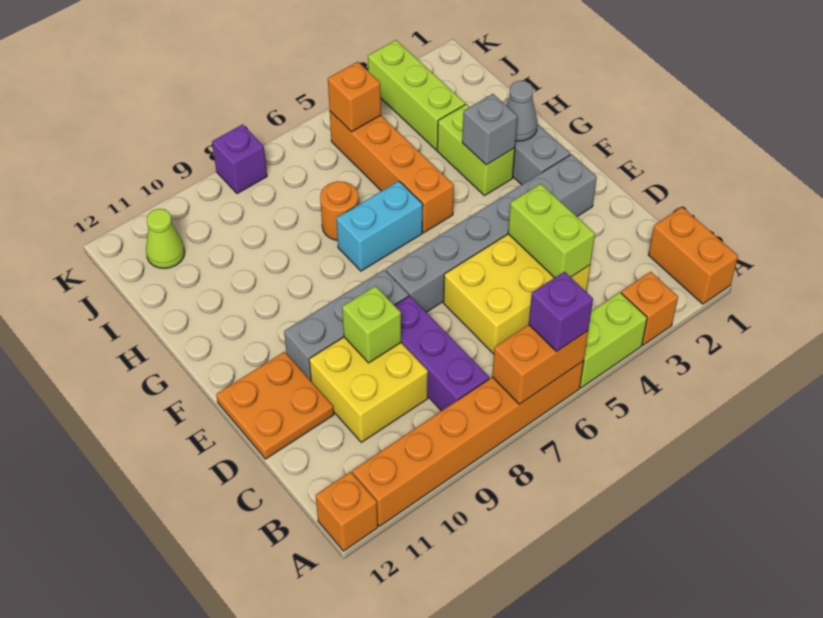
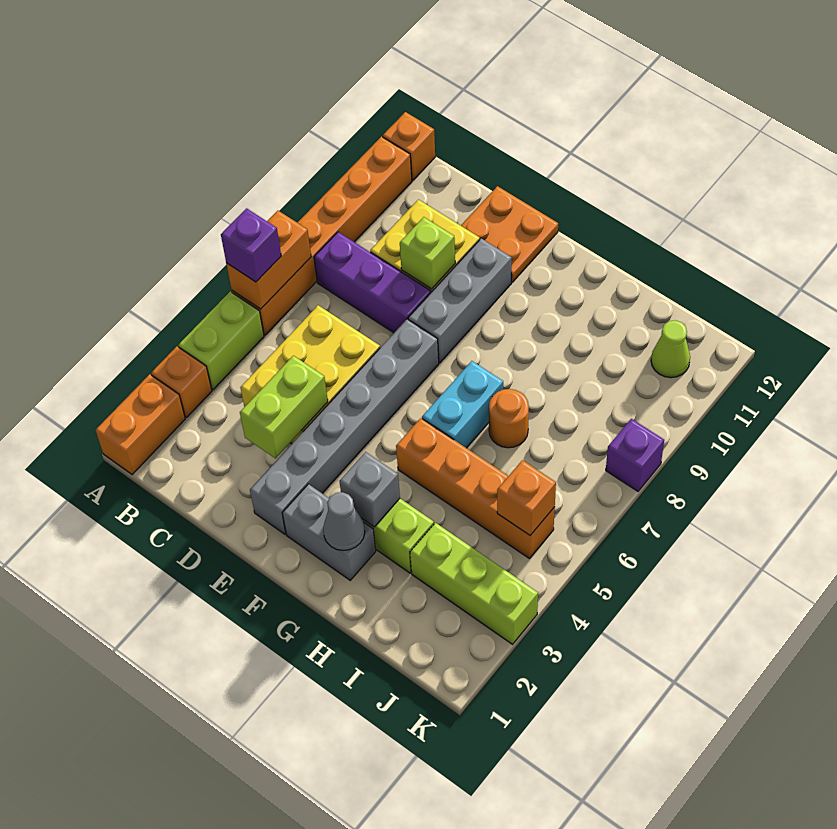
orange brick A1:B1 level 1 -> orange brick A1:A2 level 1
lime brick C4:D4 level 2 -> lime brick D3:D4 level 2

